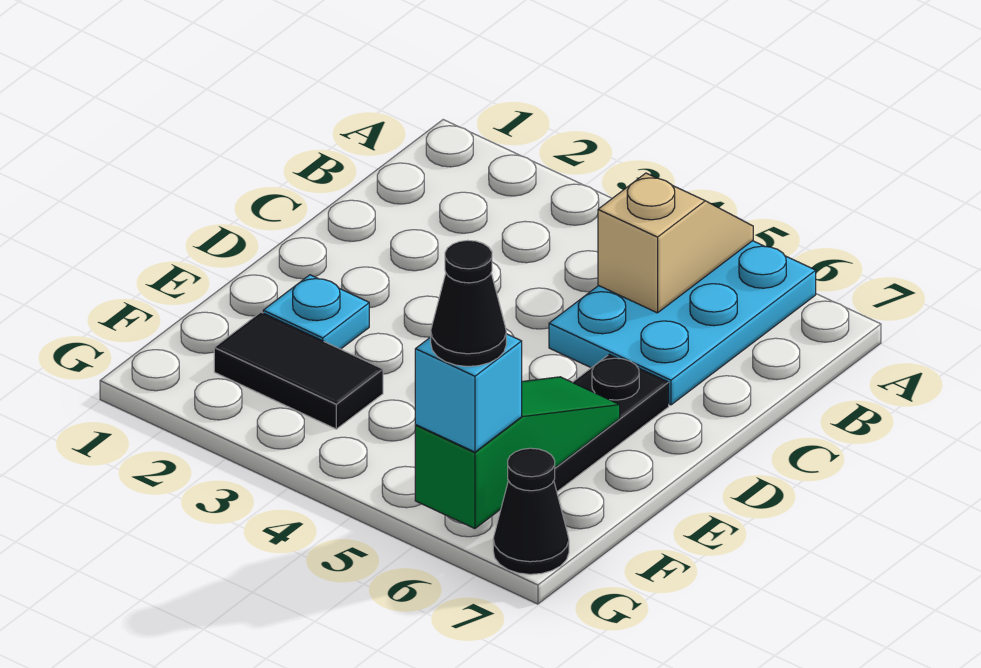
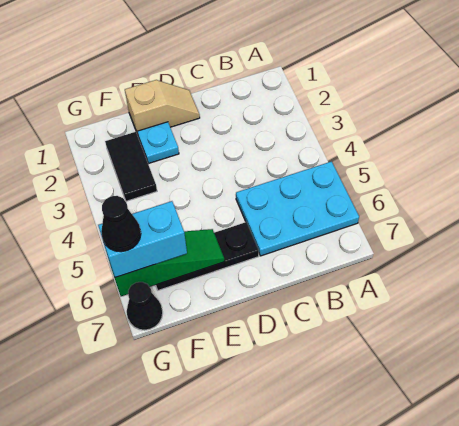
tan slope A5:B5 level 2 top B -> tan slope D1:E1 level 1 top E
cyan brick G6 level 3 -> cyan brick F6:G6 level 3

